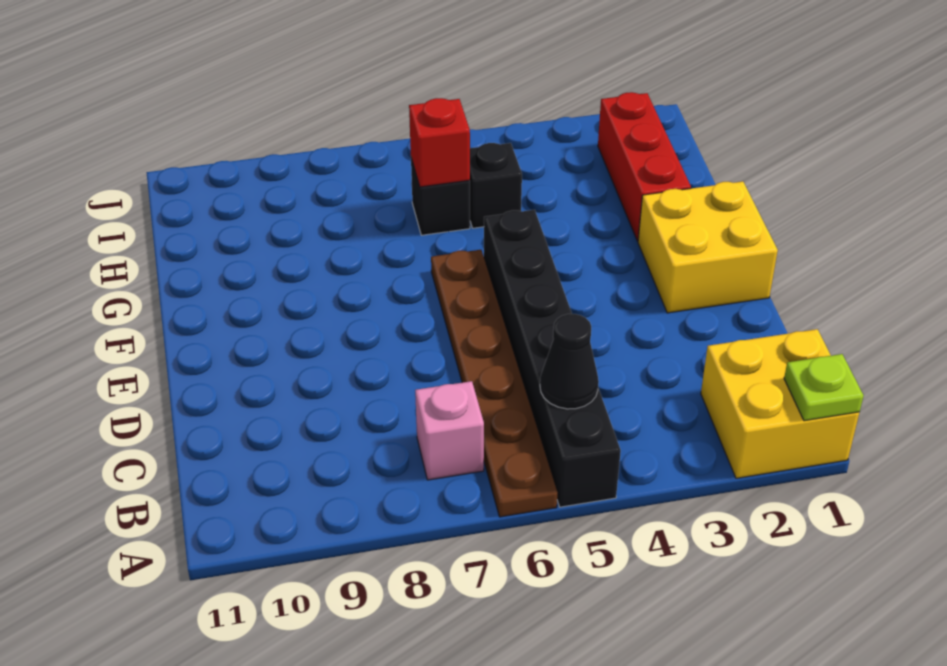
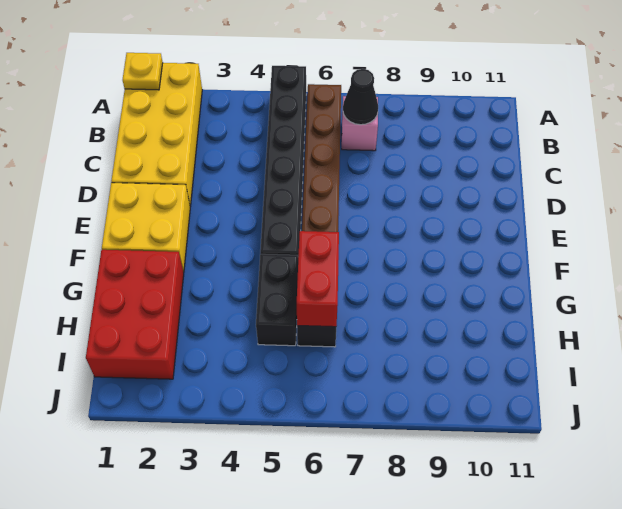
yellow brick A1:B2 level 1 -> yellow brick A1:D2 level 1
lime plate A1 level 2 -> yellow plate A1 level 2
black cone B5 level 2 -> black cone B7 level 2
red brick G2:I2 level 1 -> red brick G1:I2 level 1
black brick H5 level 1 -> black brick G5:H5 level 1
red brick H6 level 2 -> red brick G6:H6 level 2

